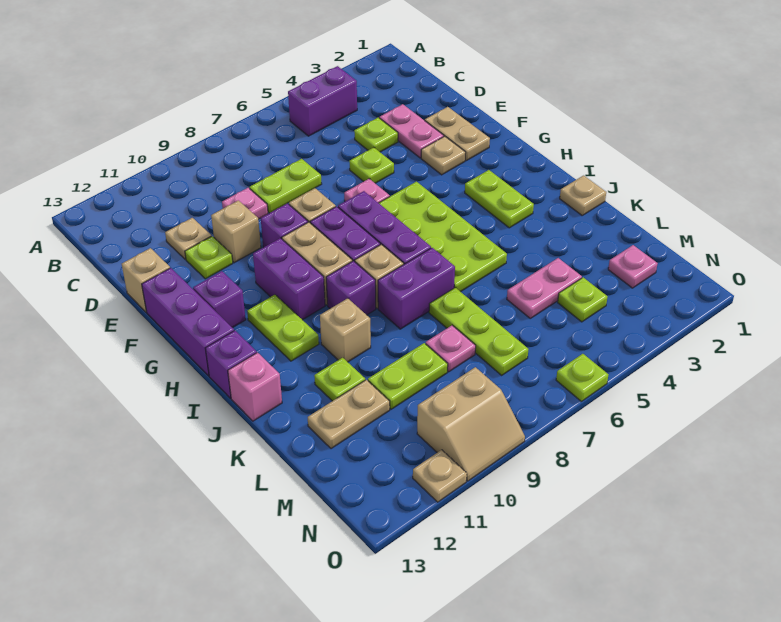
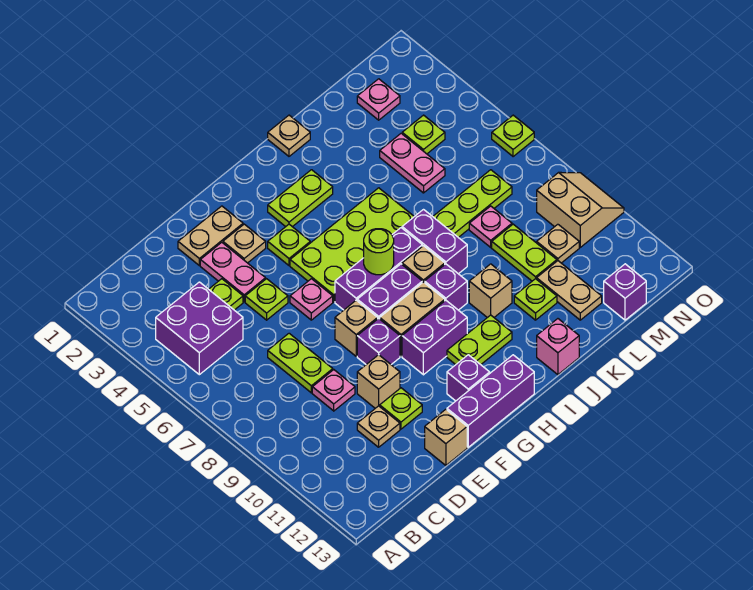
purple brick B4:B5 level 1 -> purple brick B4:C5 level 1
pink plate D3:E3 level 1 -> pink plate E3:E4 level 1
none -> lime plate G4 level 1
none -> lime round brick H7 level 2
purple brick I13 level 1 -> purple brick M13 level 1
tan plate O11 level 1 -> tan plate M10 level 1

